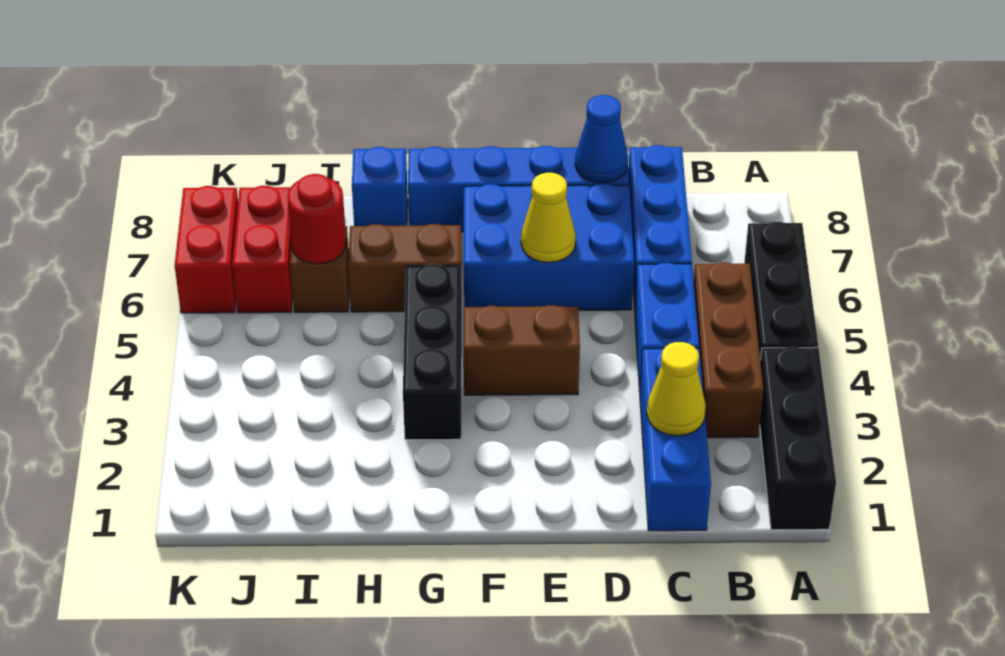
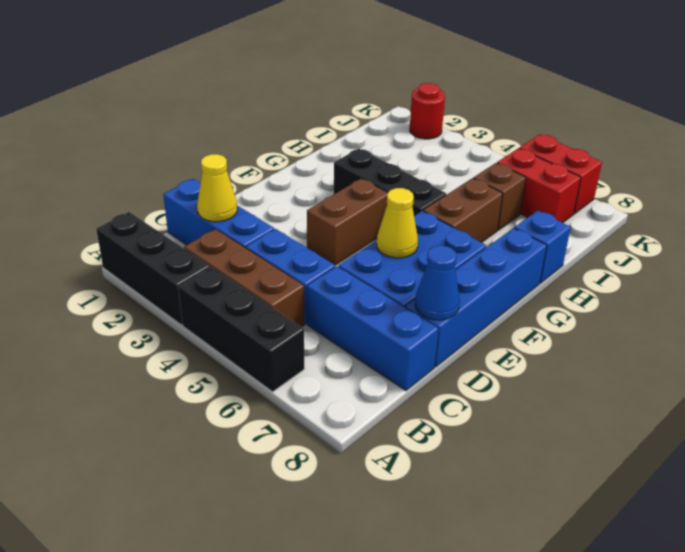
red round brick I6 level 2 -> red round brick K2 level 1

